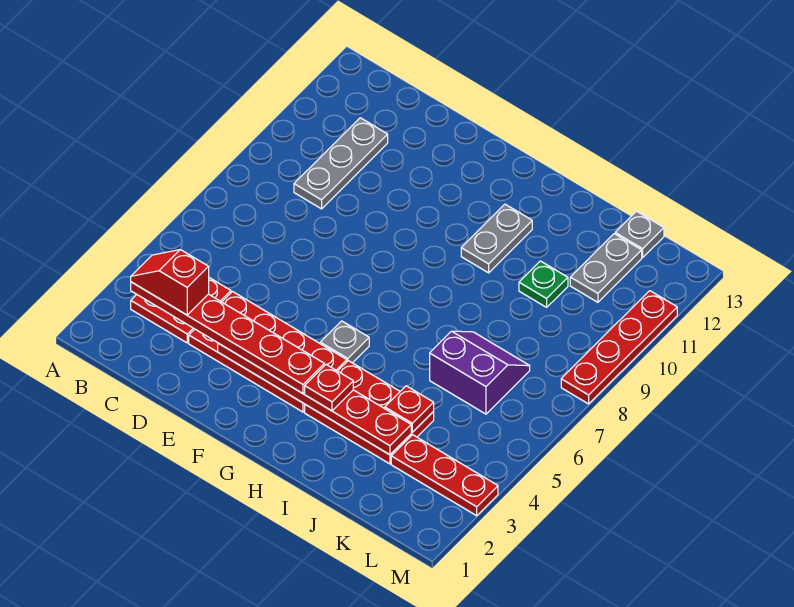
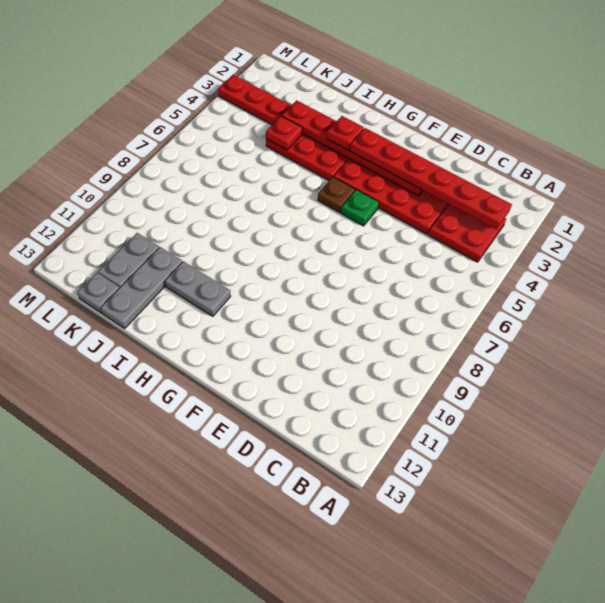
red slope B3:C3 level 4 top C -> none
grey plate C9:C11 level 1 -> grey plate J11:J13 level 1
grey plate G5 level 1 -> brown plate G5 level 1
grey plate H10:H11 level 1 -> grey plate H11:I11 level 1
purple slope J6:K7 level 1 top 6 -> none
green plate J10 level 1 -> green plate F5 level 1
red plate M8:M11 level 1 -> none

